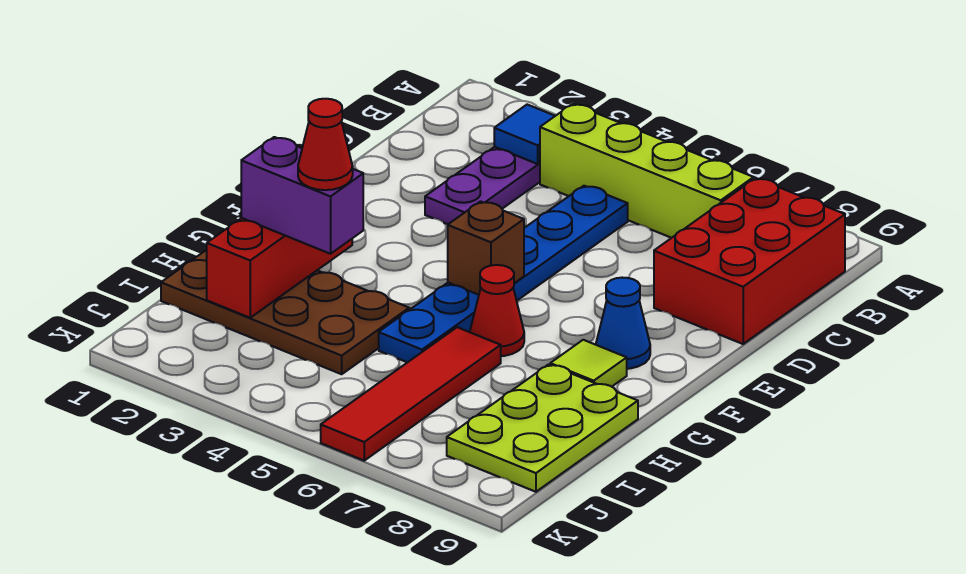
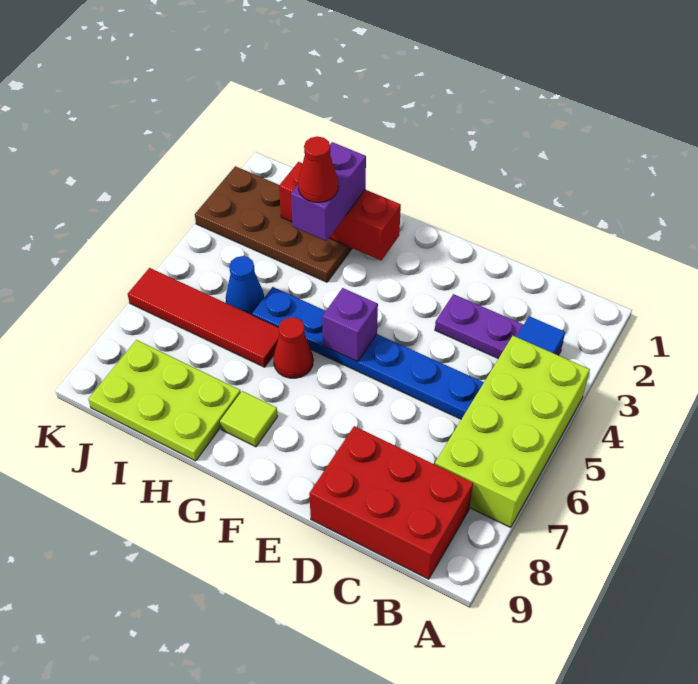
lime brick B4:B7 level 1 -> lime brick A4:B7 level 1
brown brick F5 level 2 -> purple brick F5 level 2
blue cone F8 level 1 -> blue cone I5 level 1
brown plate H1:I4 level 1 -> brown plate H2:K3 level 1

